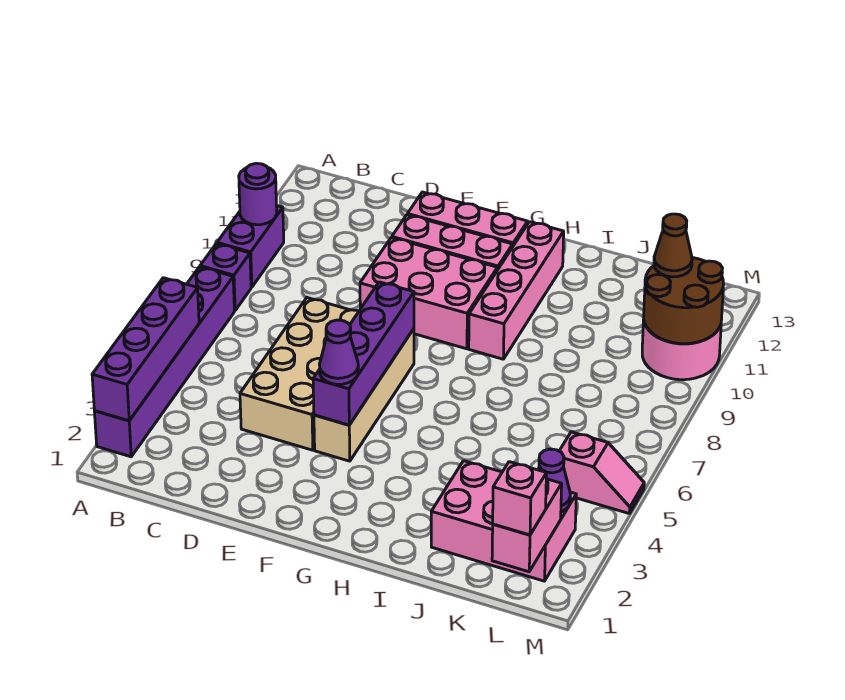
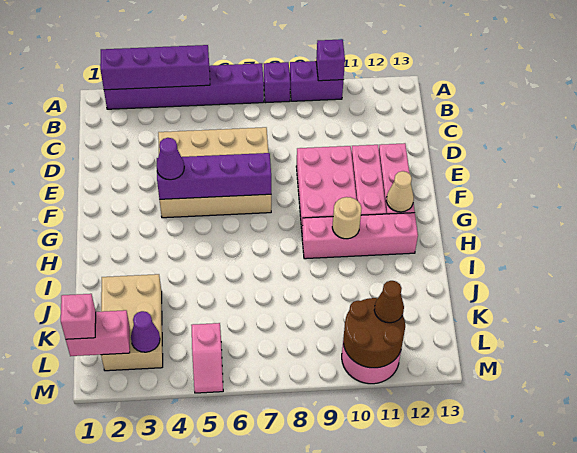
purple round brick A10 level 2 -> purple brick A10 level 2
none -> tan cone G12 level 2
none -> tan round brick H10 level 2
pink brick J2:L3 level 1 -> tan brick J2:L3 level 1

